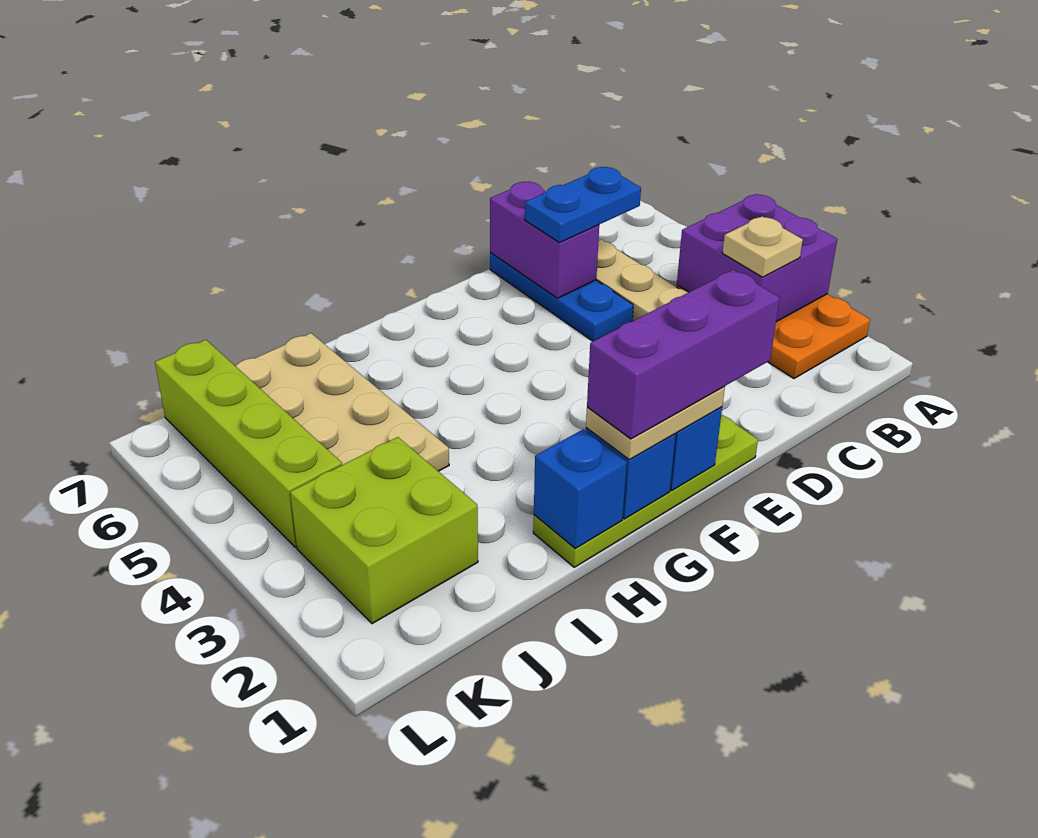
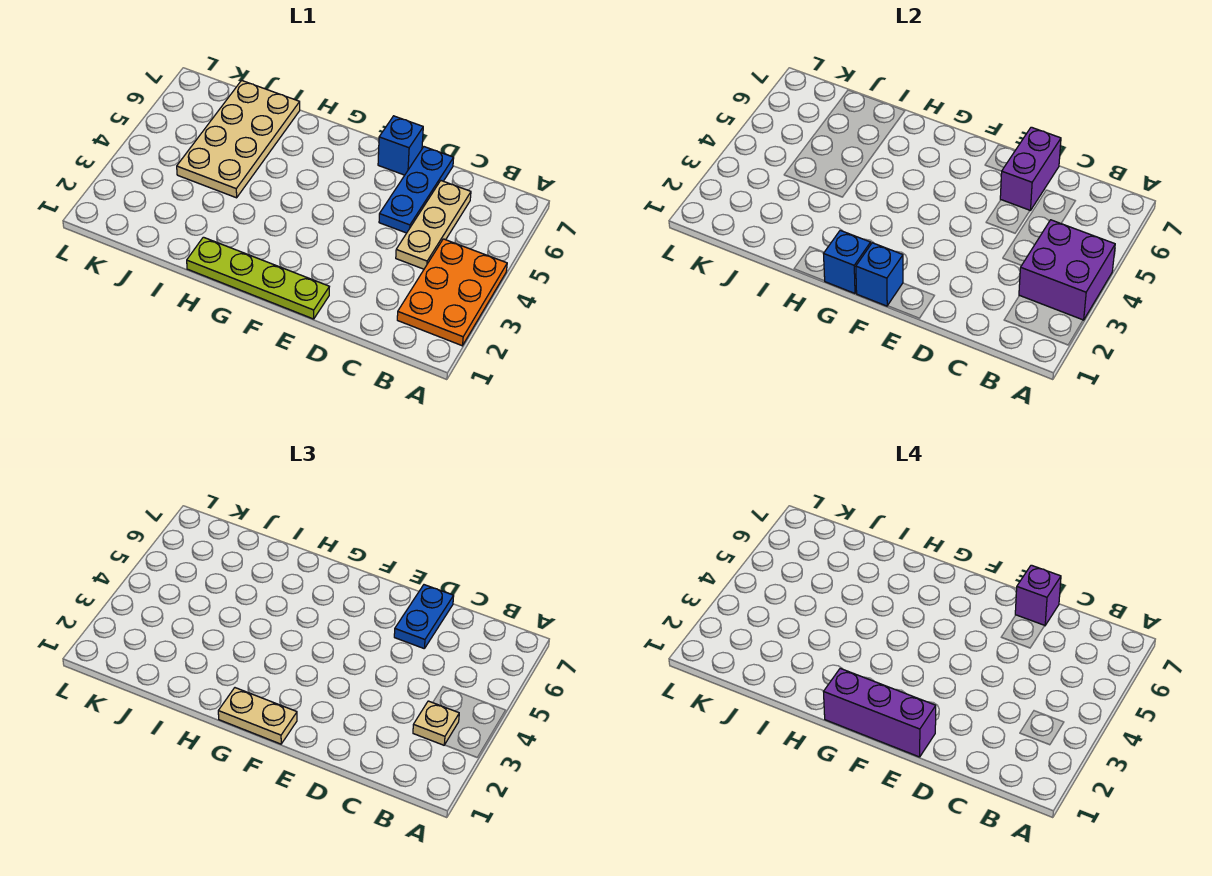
blue plate C6:D6 level 3 -> blue plate D6:D7 level 3
none -> purple brick D7 level 4
blue brick H1 level 2 -> blue brick E7 level 1
lime brick J2:K3 level 1 -> none
lime brick K4:K7 level 1 -> none

